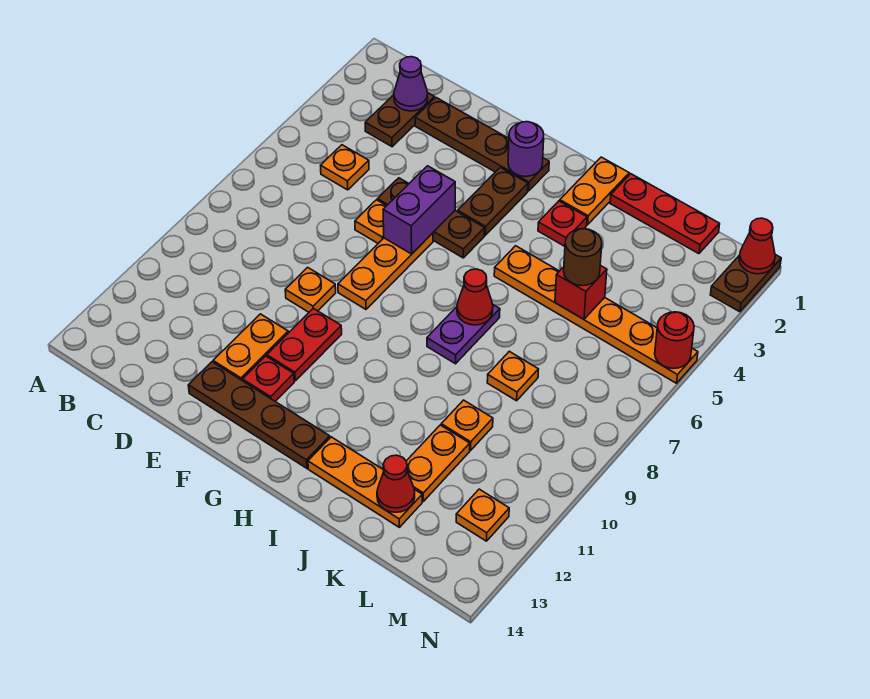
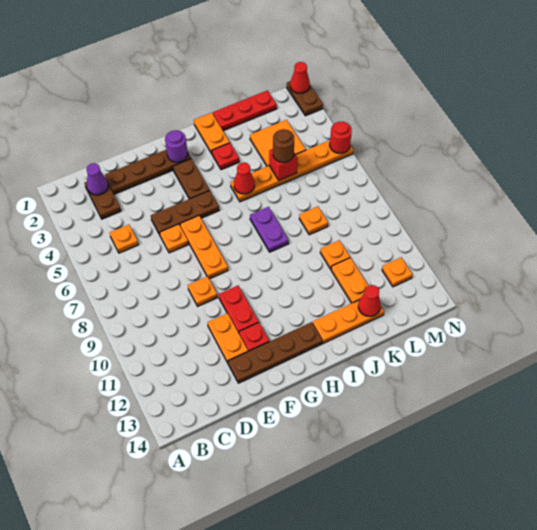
purple brick F5:F6 level 2 -> none
red cone I7 level 2 -> red cone I5 level 2
none -> orange tile K3:L4 level 1

